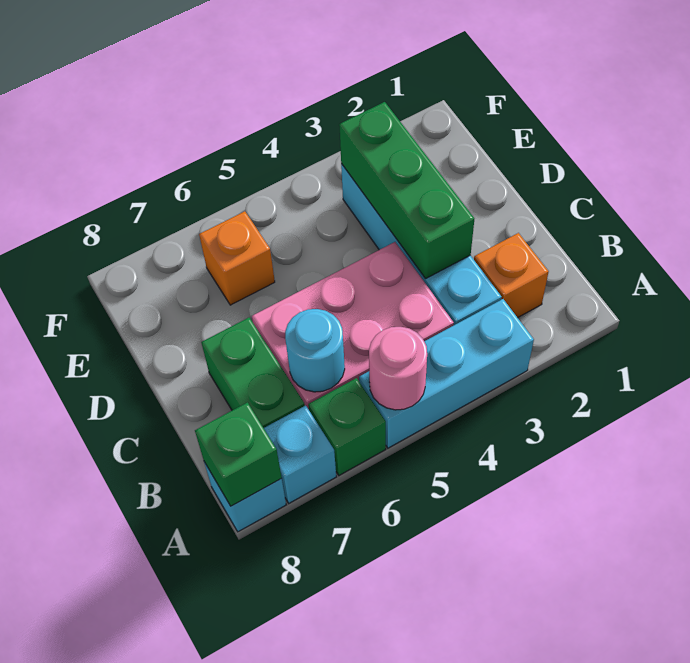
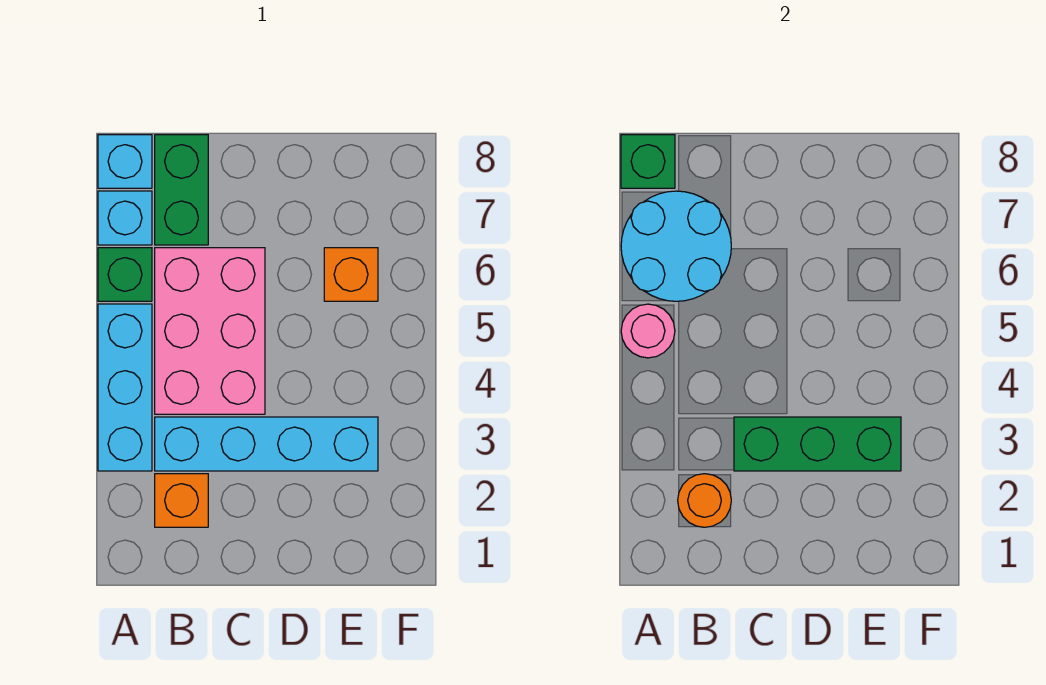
none -> orange round brick B2 level 2
cyan round brick B6 level 2 -> cyan round brick A6:B7 level 2
green brick B7:C7 level 1 -> green brick B7:B8 level 1

